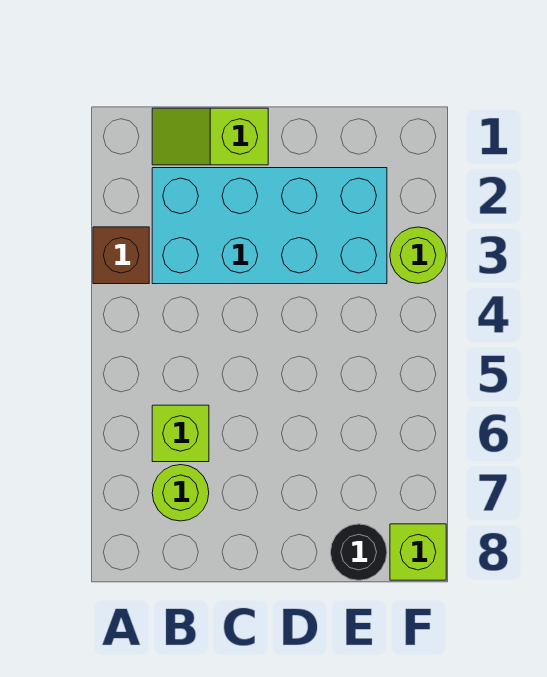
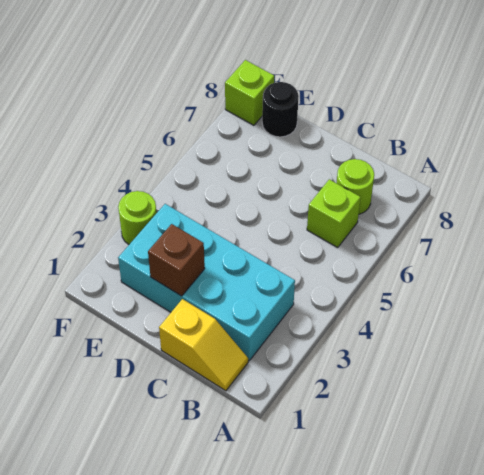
brown brick A3 level 1 -> brown brick D2 level 2
lime slope B1:C1 level 1 top C -> yellow slope B1:C1 level 1 top C

